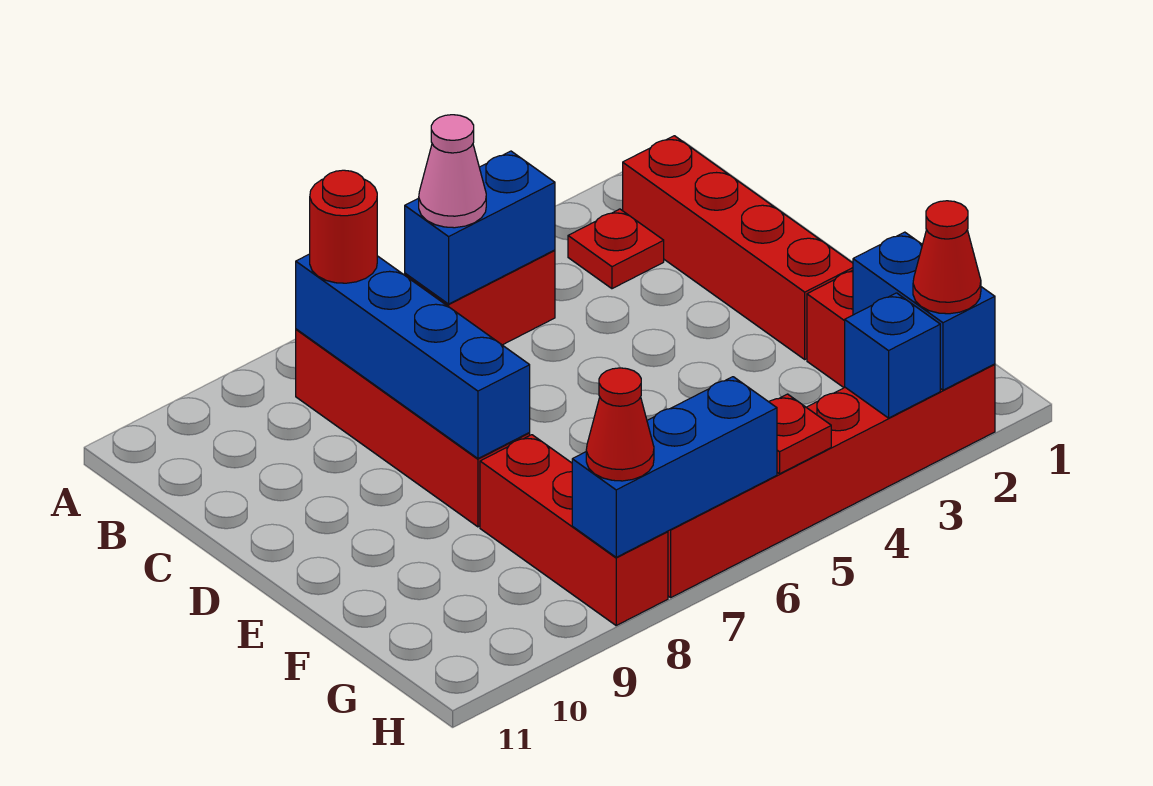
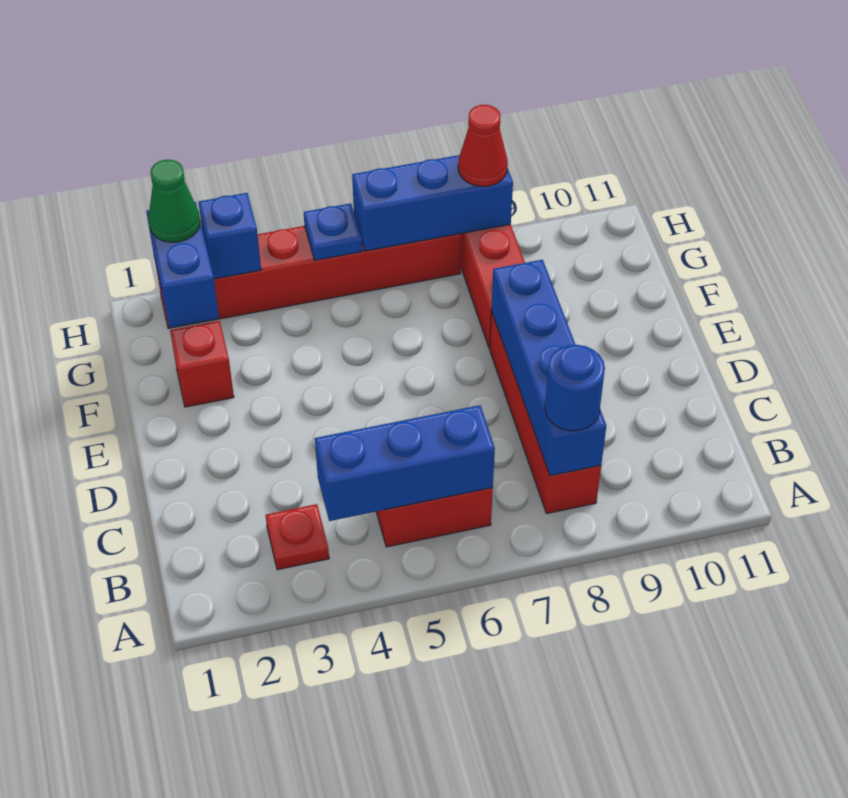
red brick B2:E2 level 1 -> none
blue brick B5:B6 level 2 -> blue brick B4:B6 level 2
pink cone B6 level 3 -> none
red round brick B8 level 3 -> blue round brick B8 level 3
red cone H2 level 3 -> green cone H2 level 3
red plate H5 level 2 -> blue plate H5 level 2

